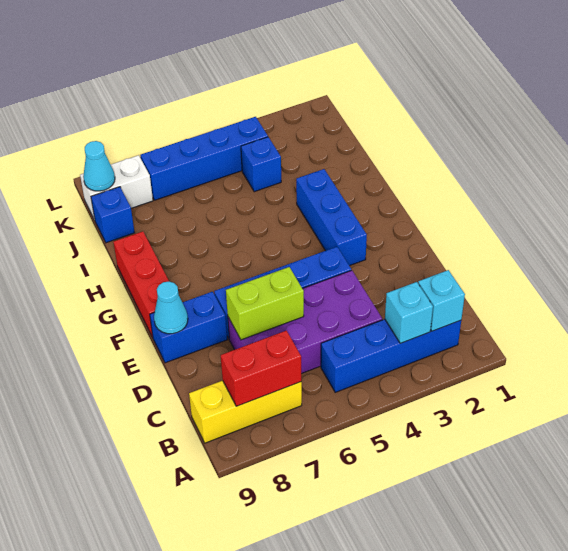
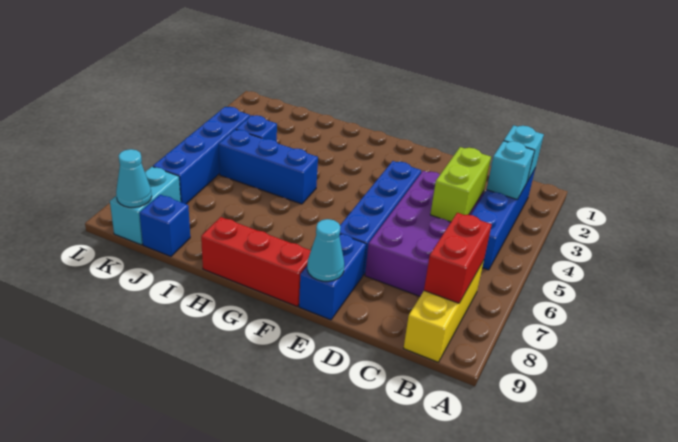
lime brick D6:D7 level 2 -> lime brick C4:C5 level 2
blue brick F3:H3 level 1 -> blue brick H5:J5 level 1
white brick K8:K9 level 1 -> cyan brick K8:K9 level 1

